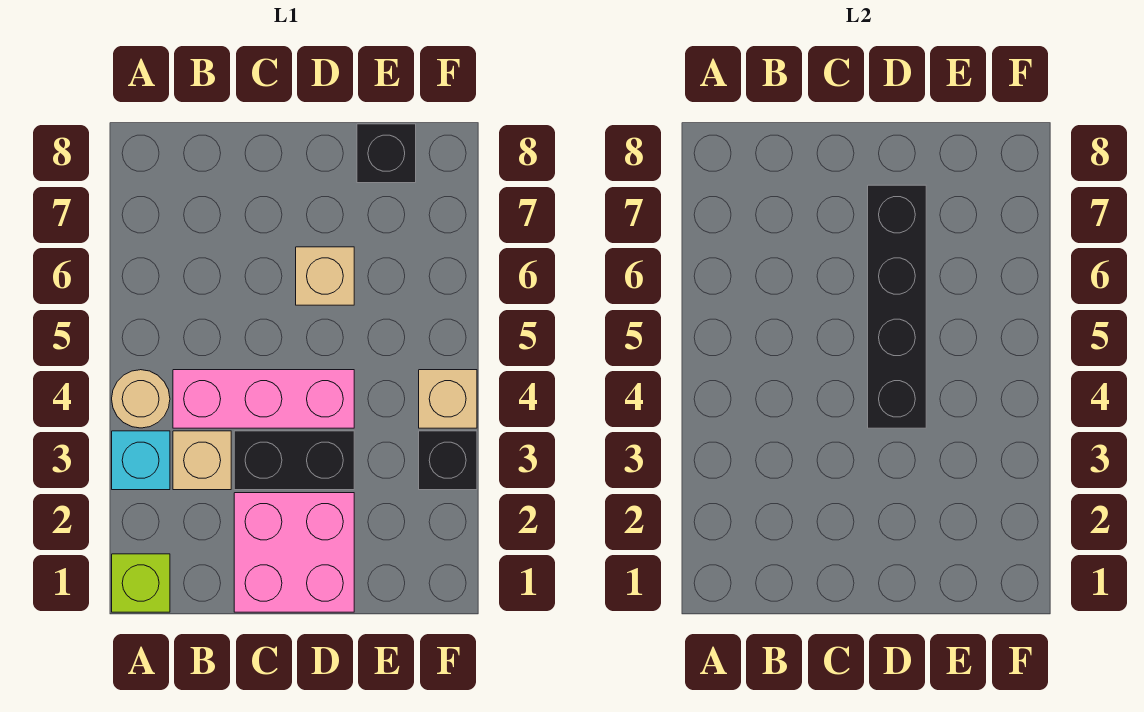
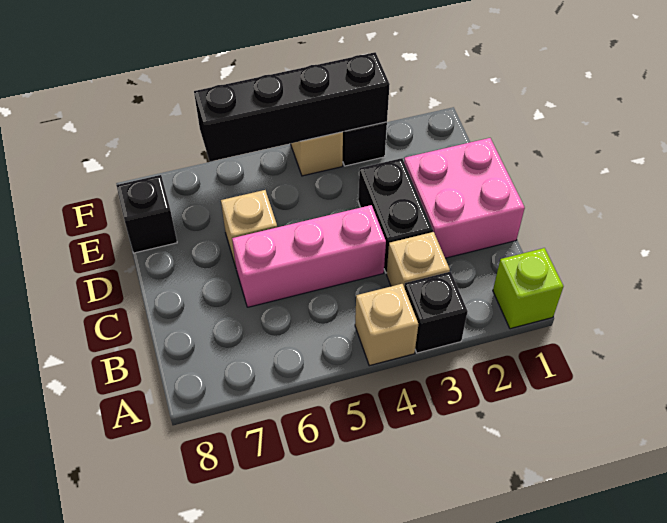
cyan brick A3 level 1 -> black brick A3 level 1
tan round brick A4 level 1 -> tan brick A4 level 1
pink brick B4:D4 level 1 -> pink brick C4:C6 level 1
black brick D4:D7 level 2 -> black brick F3:F6 level 2

